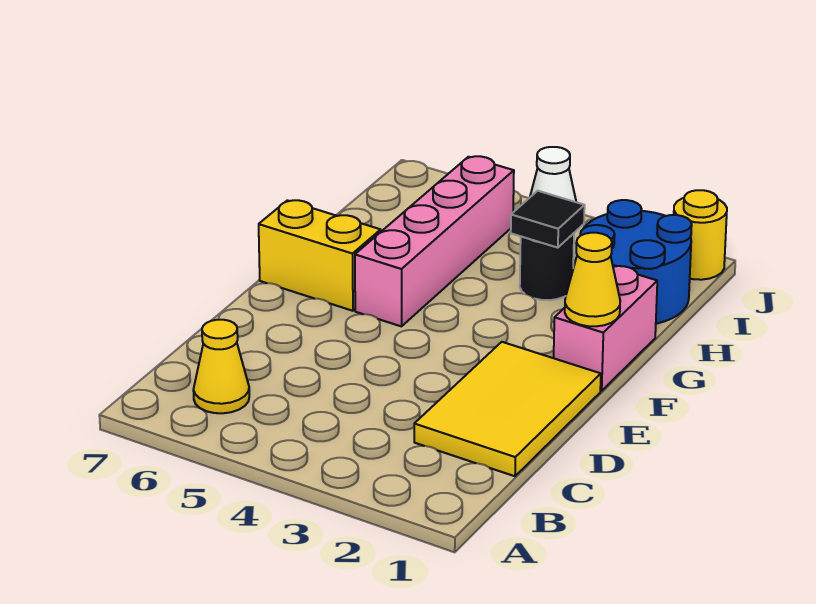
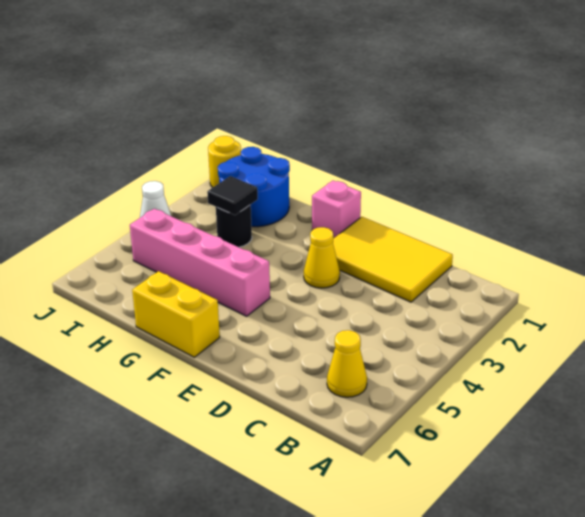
pink brick F1:G1 level 1 -> pink brick F1 level 1
yellow cone F1 level 2 -> yellow cone E3 level 1
yellow brick F6:F7 level 1 -> yellow brick F7:G7 level 1

